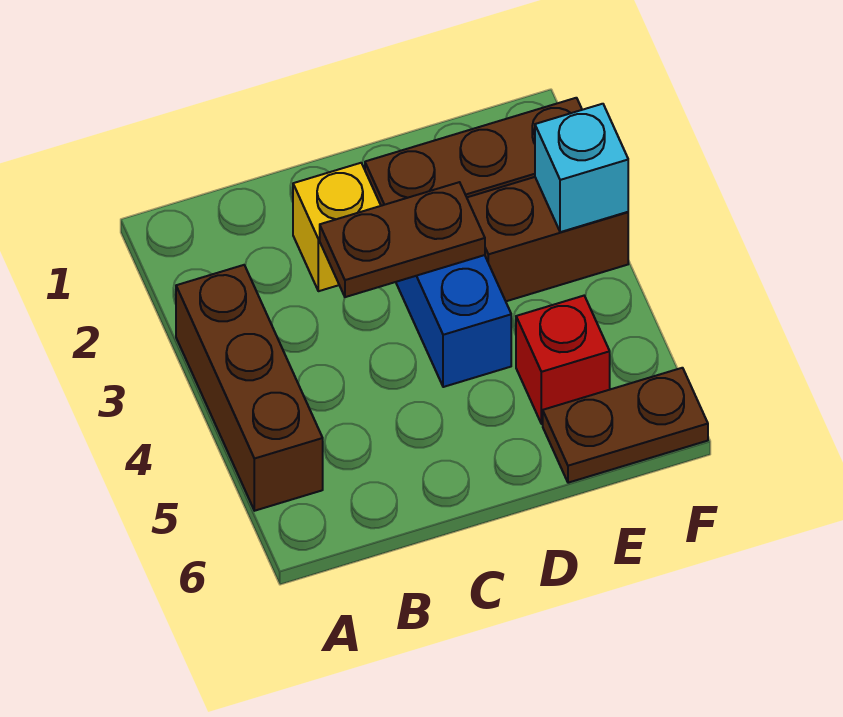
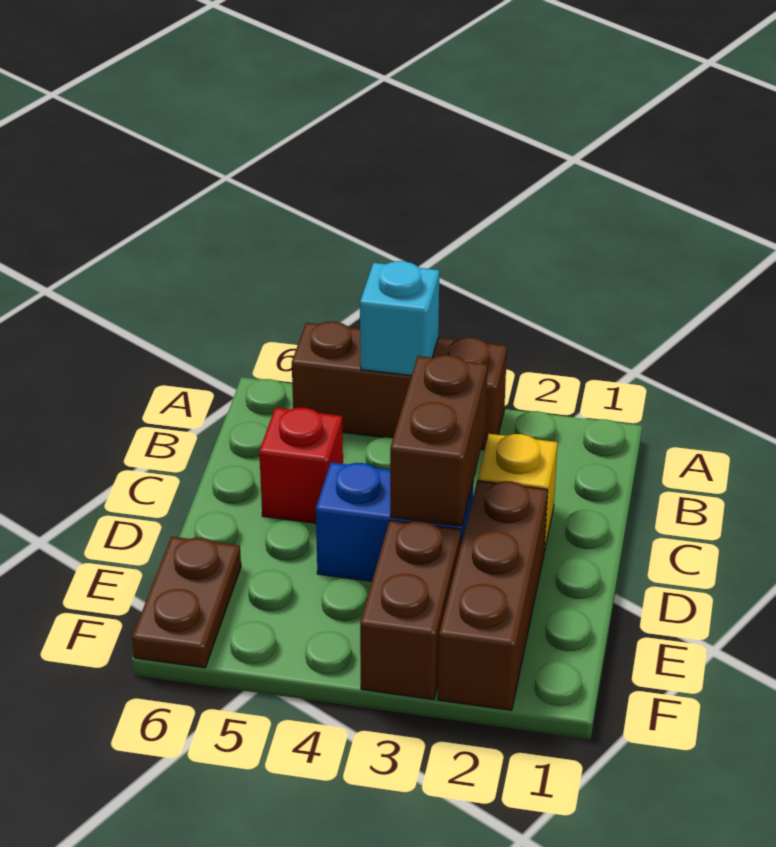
brown plate C3:D3 level 2 -> brown brick C3:D3 level 2
red brick E5 level 1 -> red brick C5 level 1
cyan brick F3 level 2 -> cyan brick A4 level 2

